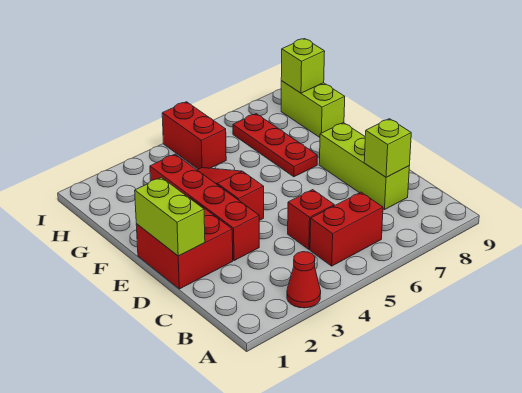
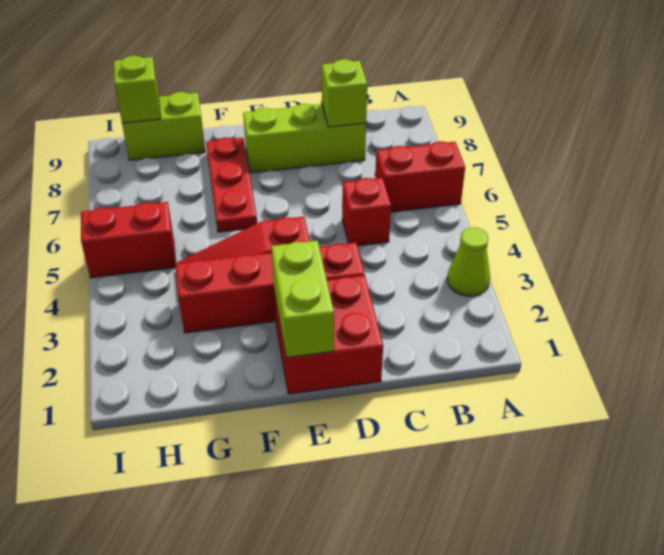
red cone A3 level 1 -> lime cone A3 level 1
red brick B5:B6 level 1 -> red brick A6:B6 level 1
lime brick D1:E1 level 2 -> lime brick E1:E2 level 2
red plate F7:H7 level 1 -> red plate F6:F8 level 1

